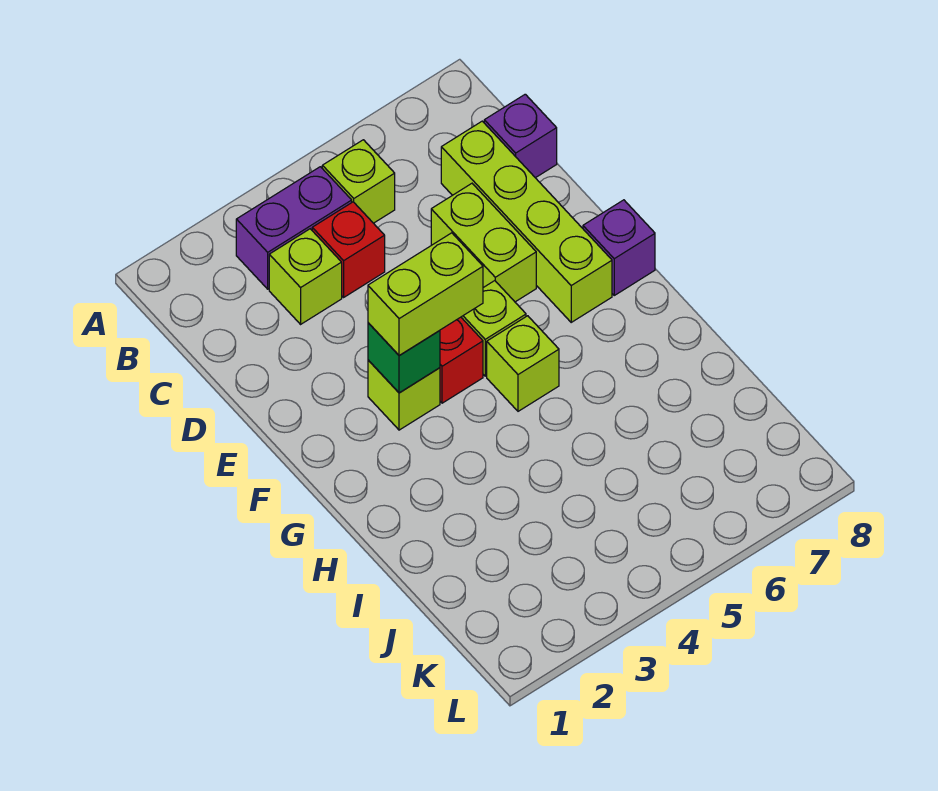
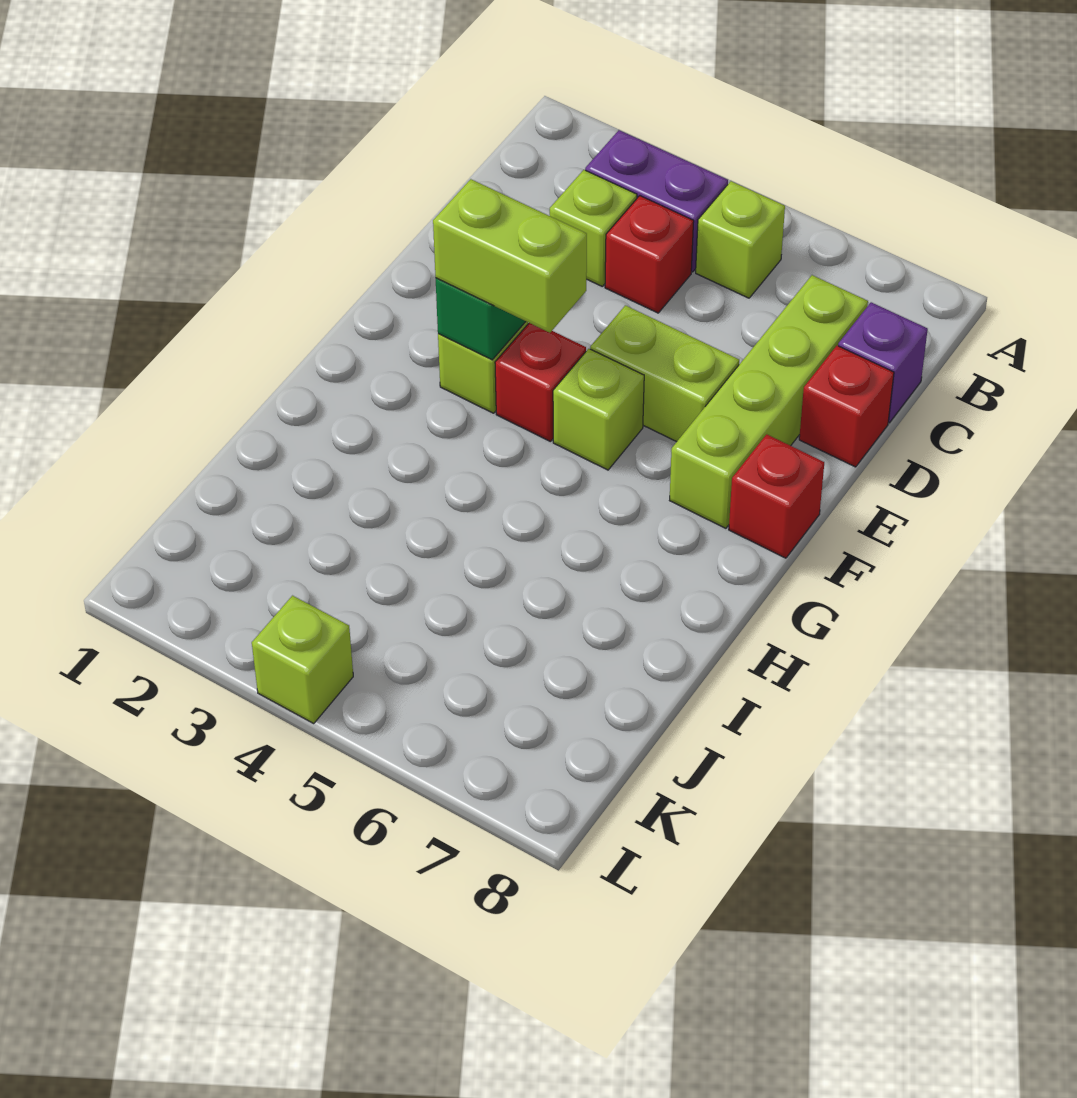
lime brick D6:E6 level 1 -> lime brick E5:E6 level 1
none -> red brick D8 level 1
purple brick F8 level 1 -> red brick F8 level 1
lime brick G5 level 1 -> lime brick L4 level 1

